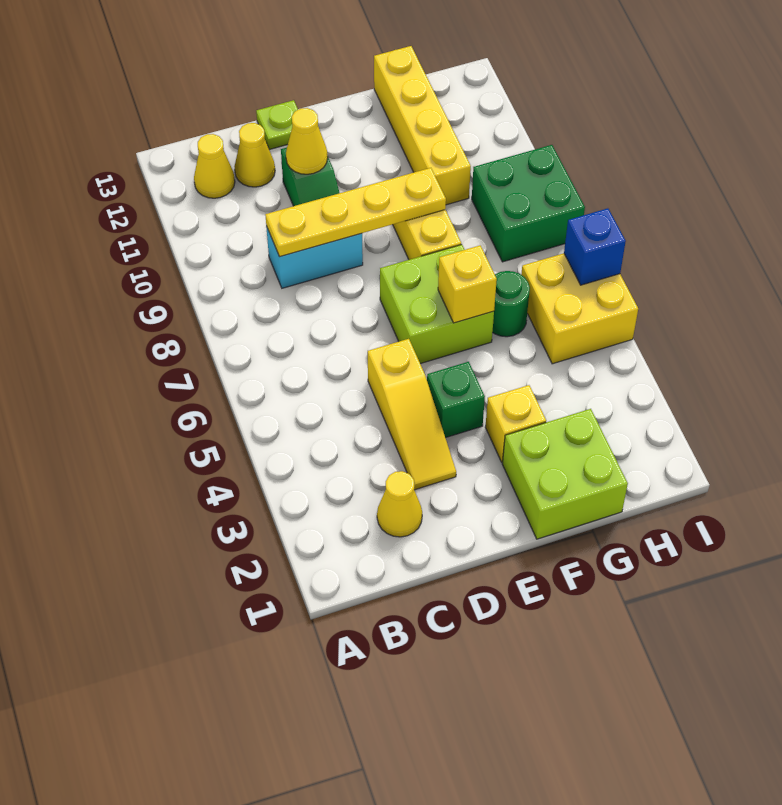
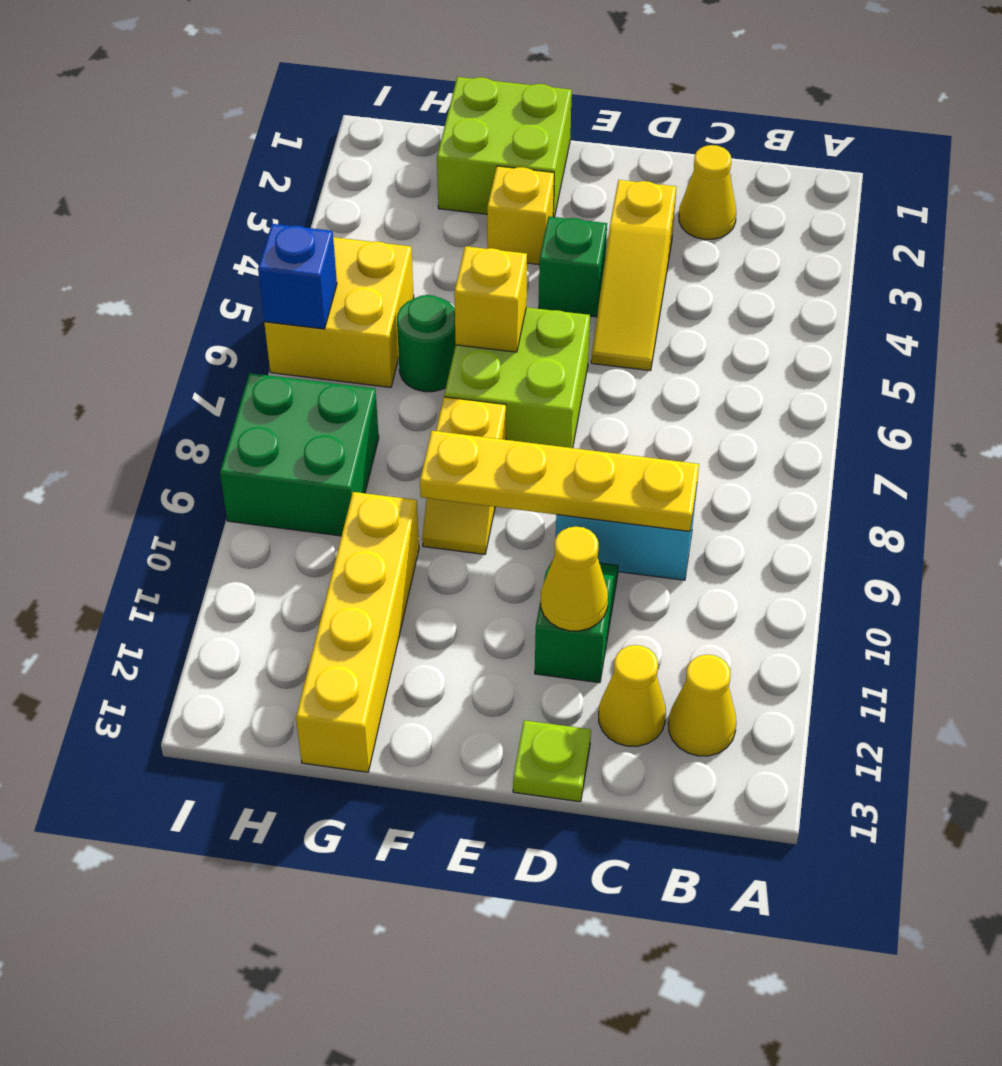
yellow slope D3:D5 level 1 top 5 -> yellow slope D3:D5 level 1 top 3

